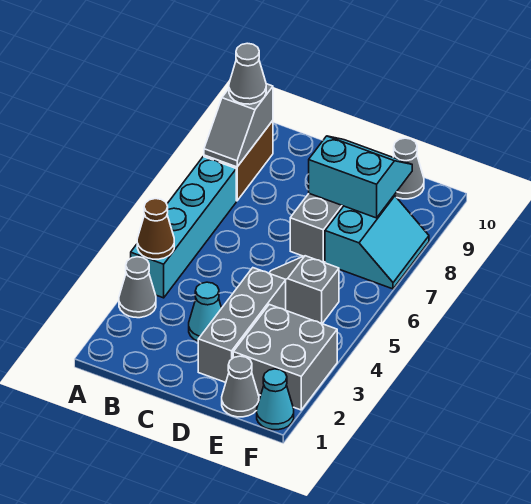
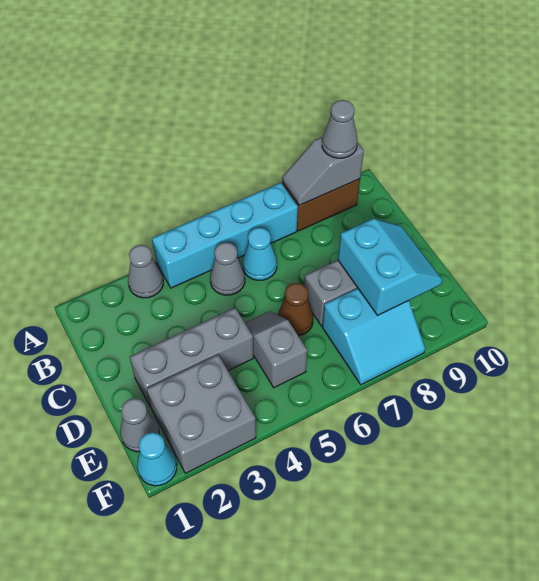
brown cone A4 level 2 -> brown cone D6 level 1
cyan cone C3 level 1 -> cyan cone B6 level 1
grey cone E10 level 1 -> grey cone B5 level 1

